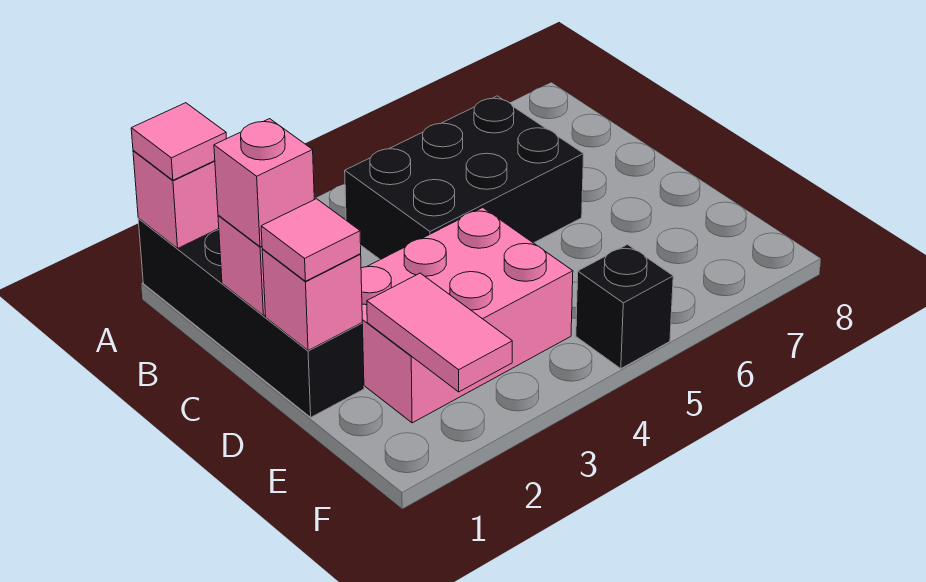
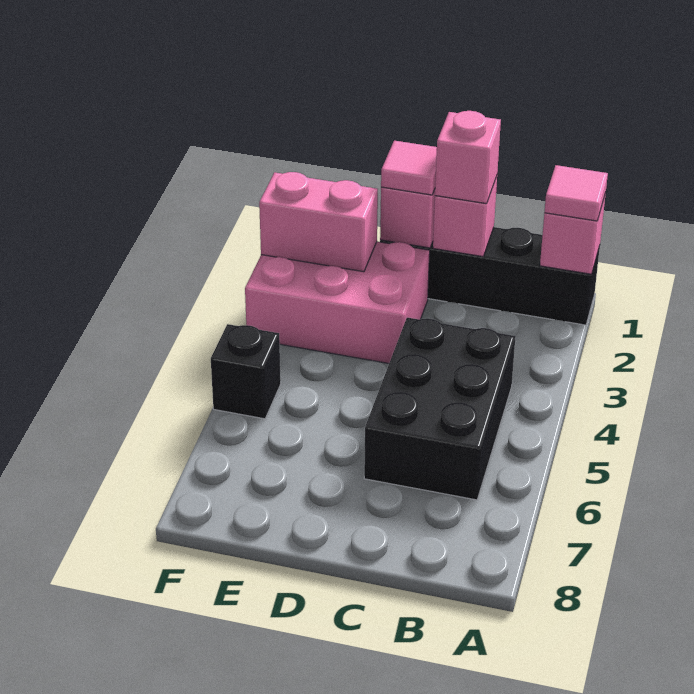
pink brick D2:E4 level 1 -> pink brick D2:F3 level 1
pink tile E2:F2 level 2 -> pink brick E2:F2 level 2

